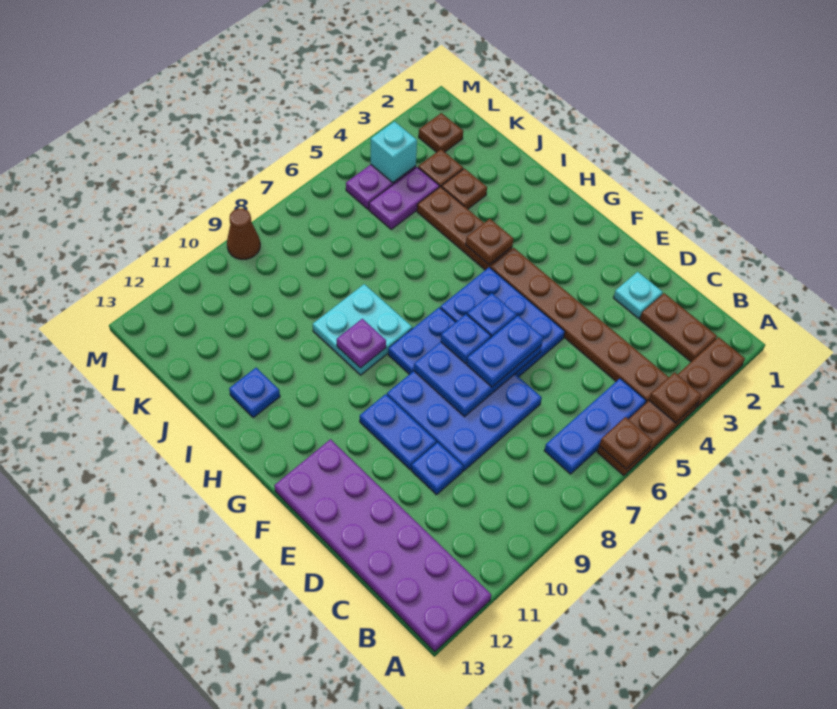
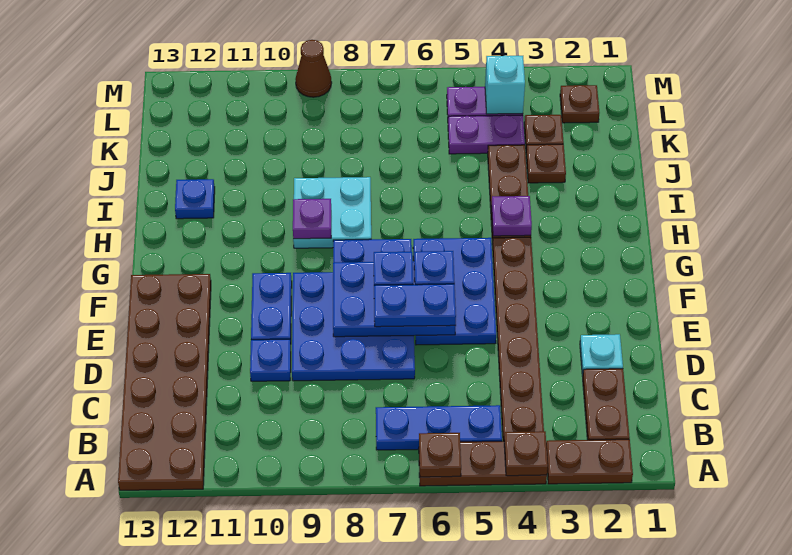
purple plate A12:F13 level 1 -> brown plate A12:F13 level 1
brown plate H4 level 2 -> purple plate H4 level 2

